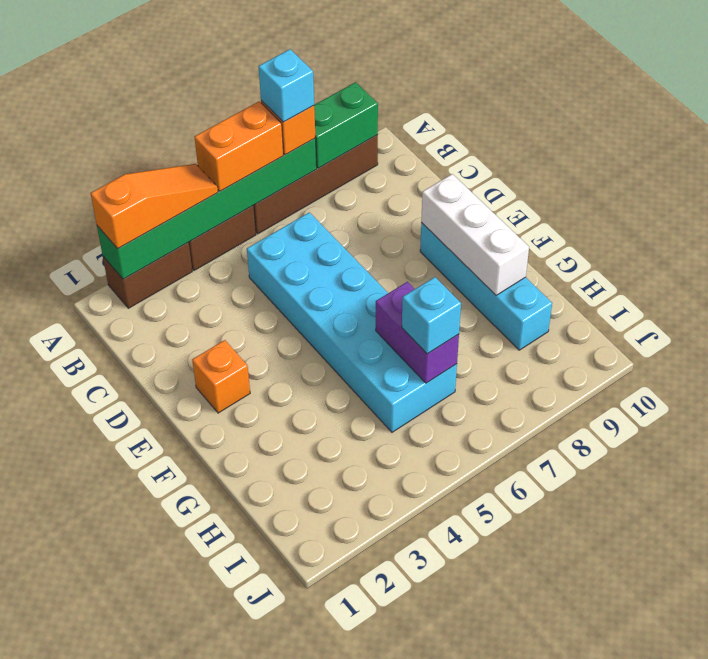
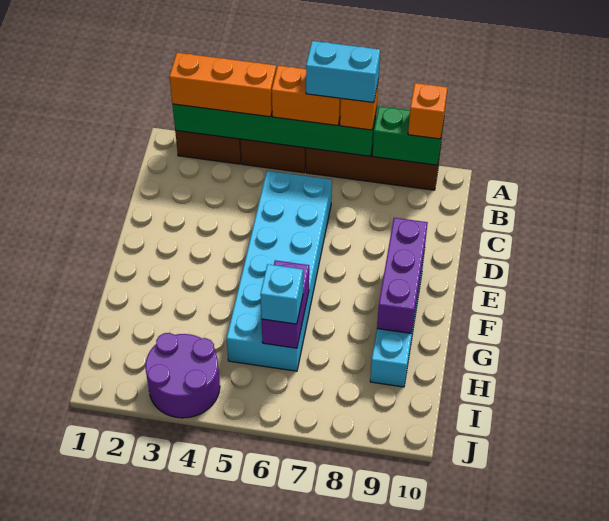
orange slope A2:A4 level 3 top 2 -> orange brick A2:A4 level 3
cyan brick A7 level 4 -> cyan brick A6:A7 level 4
orange brick E2 level 1 -> orange brick A9 level 3
white brick E9:G9 level 2 -> purple brick E9:G9 level 2
none -> purple round brick I3:J4 level 1

